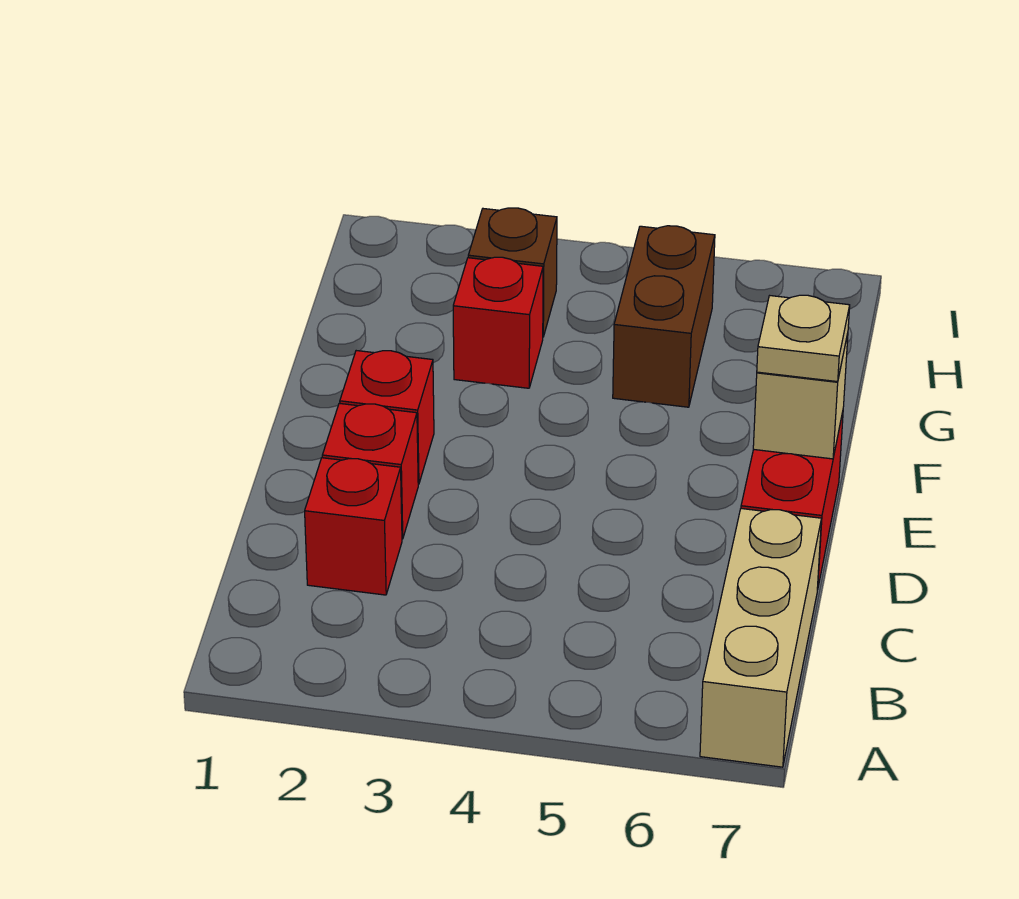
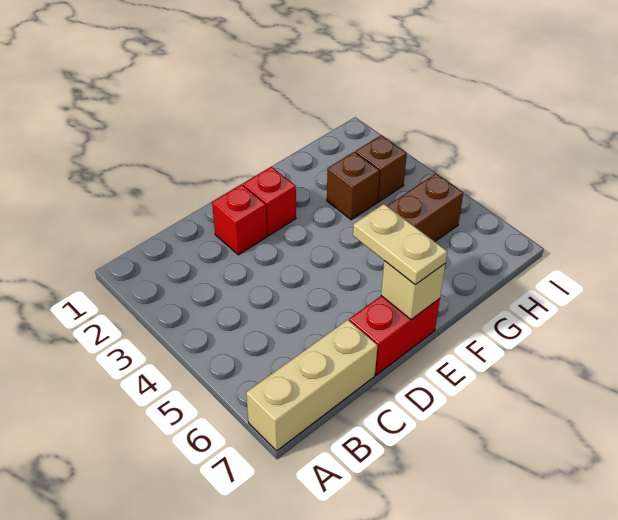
red brick C2 level 1 -> none
tan plate E7 level 3 -> tan plate E6:E7 level 3
red brick G3 level 1 -> brown brick G3 level 1

